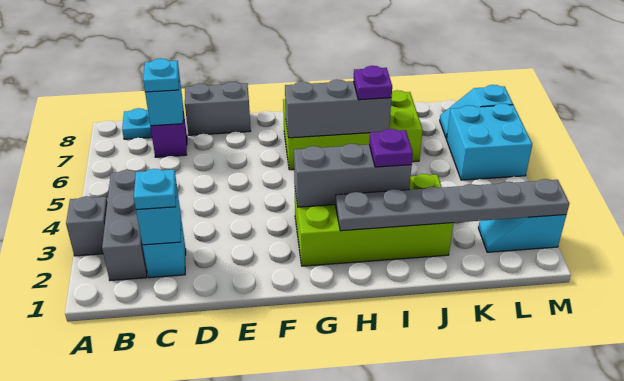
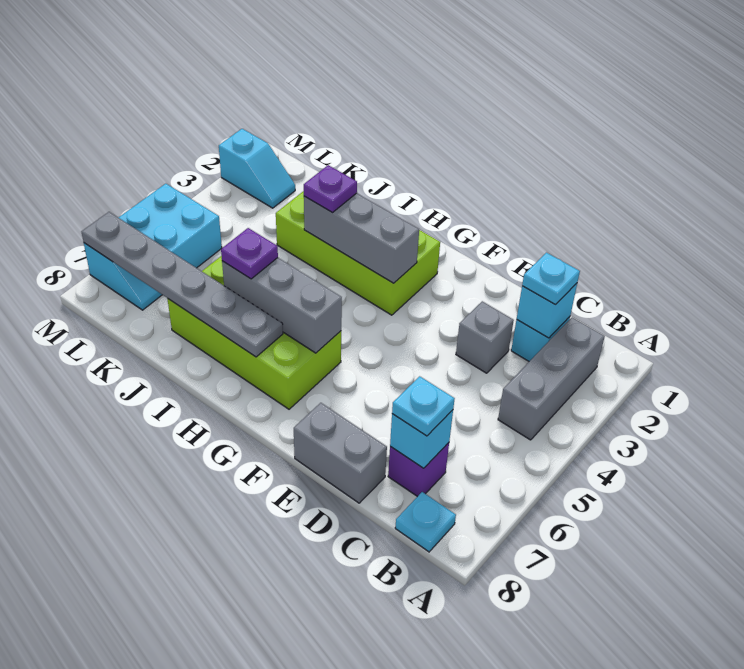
grey brick A3 level 1 -> grey brick D3 level 1
grey plate H2:M2 level 2 -> grey plate H7:M7 level 2

